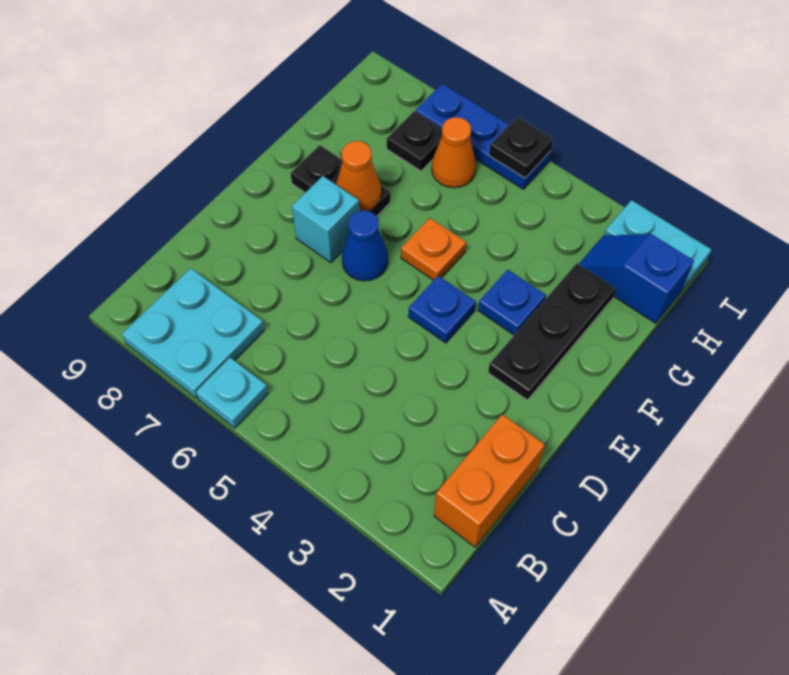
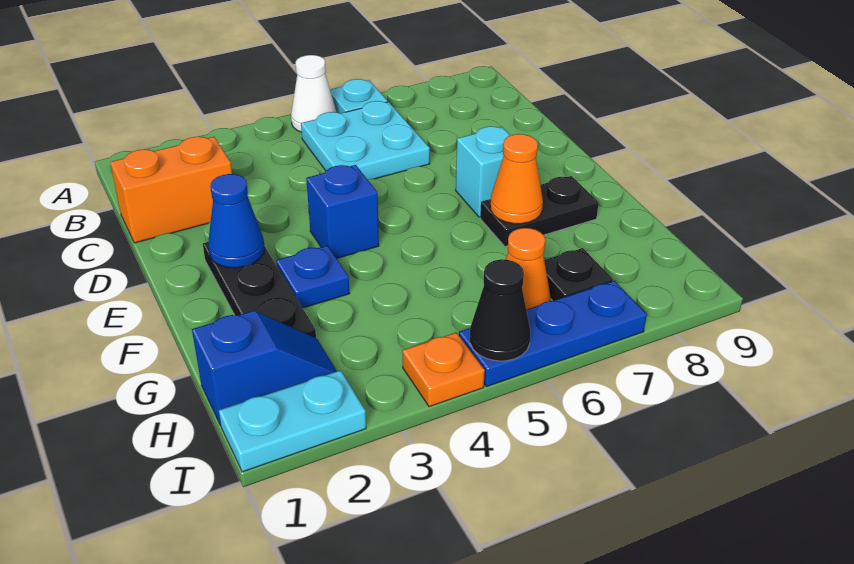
none -> white cone A5 level 1
cyan plate A7:B8 level 1 -> cyan plate B5:C6 level 1
orange brick B1:C1 level 1 -> orange brick C1:C2 level 1
blue plate E4 level 1 -> blue brick E4 level 1
blue cone E6 level 1 -> blue cone E2 level 2
orange plate F5 level 1 -> orange plate I4 level 1
black plate I5 level 2 -> black cone I5 level 2

